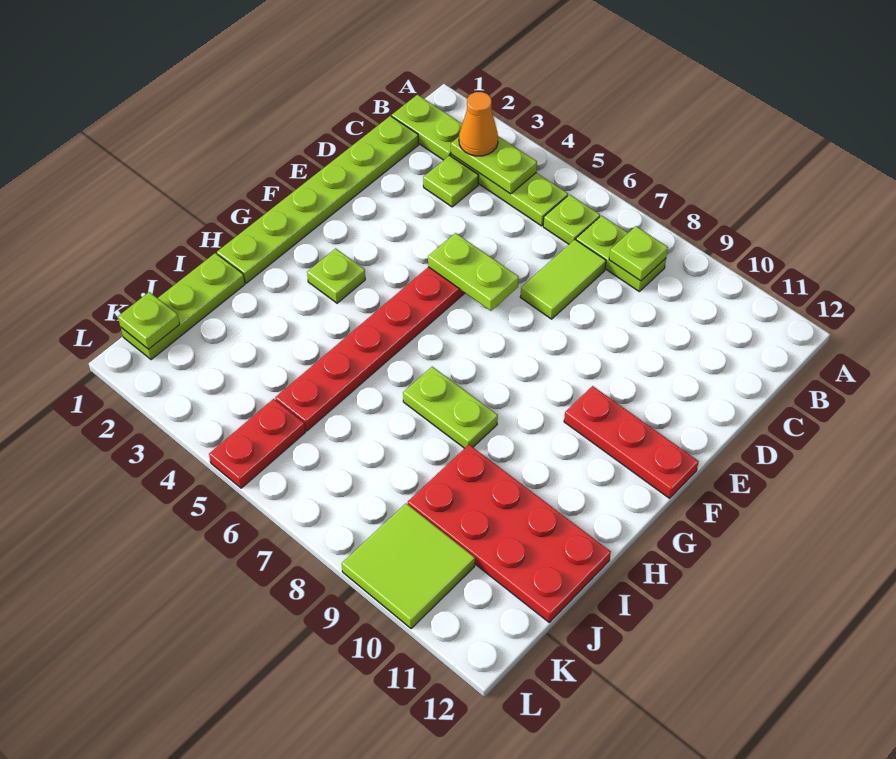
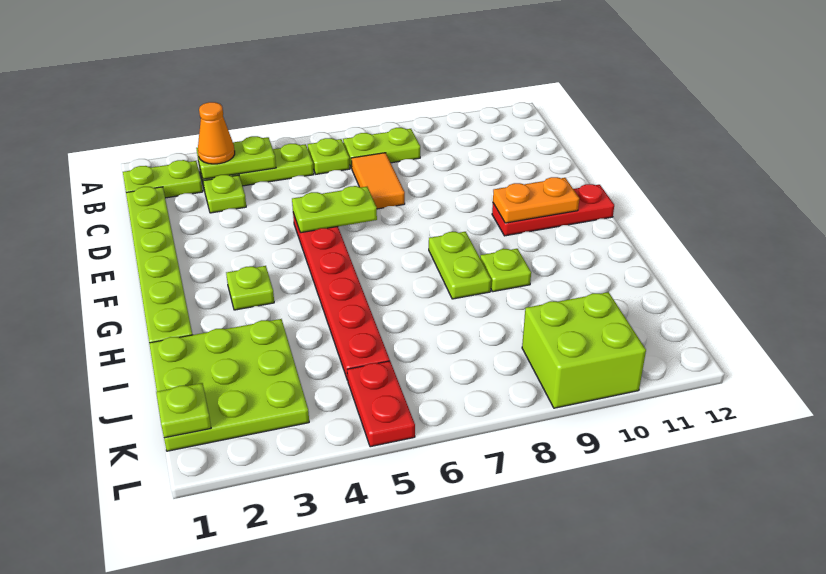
lime plate B8 level 2 -> lime plate H9 level 1
lime tile C7:D7 level 1 -> orange tile C7:D7 level 1
none -> orange plate F10:F11 level 2
lime plate H7:H8 level 1 -> lime plate G8:H8 level 1
lime plate I1:K1 level 1 -> lime plate I1:K3 level 1
red plate I9:J12 level 1 -> none
lime tile K9:L10 level 1 -> lime brick K9:L10 level 1

